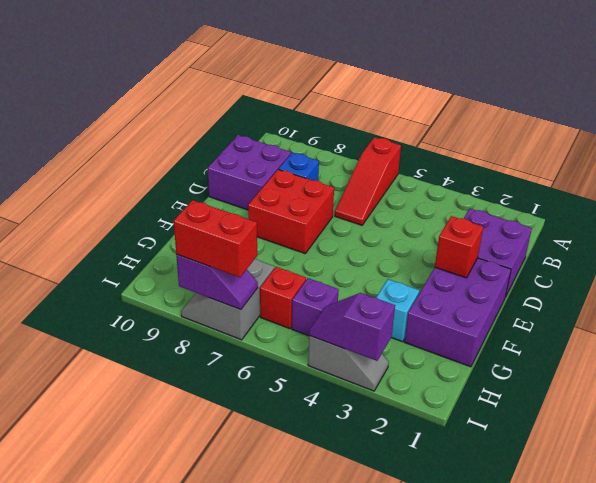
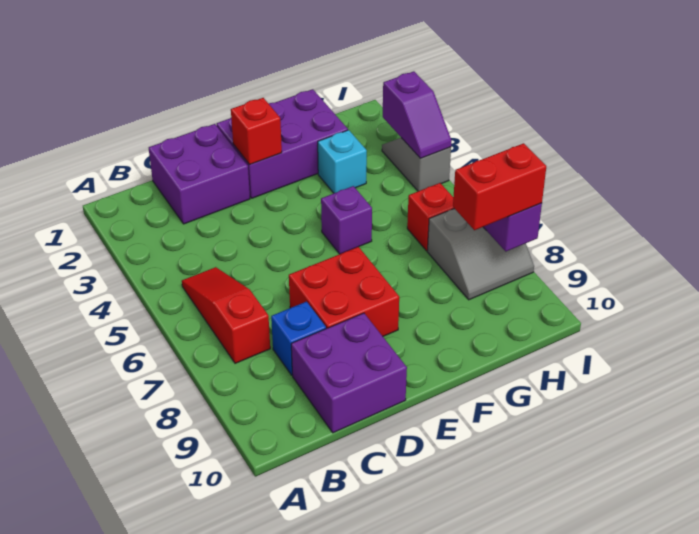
red slope A6:C6 level 1 top A -> red slope B5:B7 level 1 top 7
purple brick H5 level 1 -> purple brick F5 level 1
red brick I7:I8 level 3 -> red brick H8:I8 level 3

